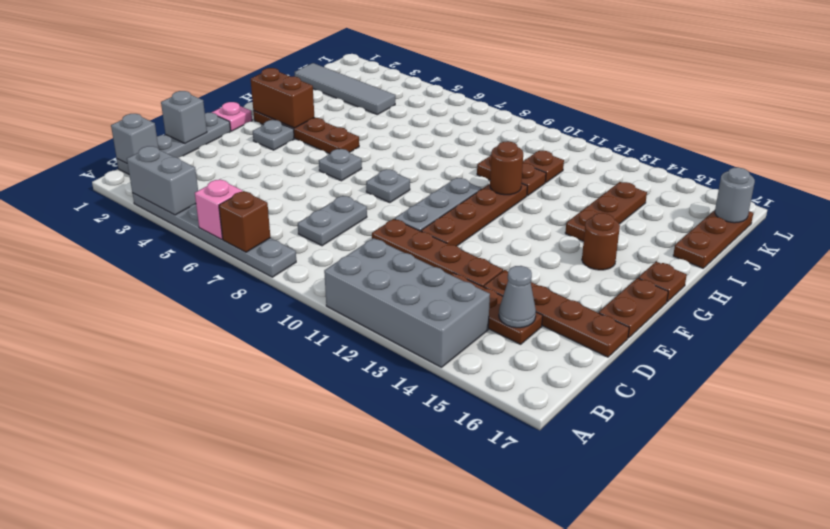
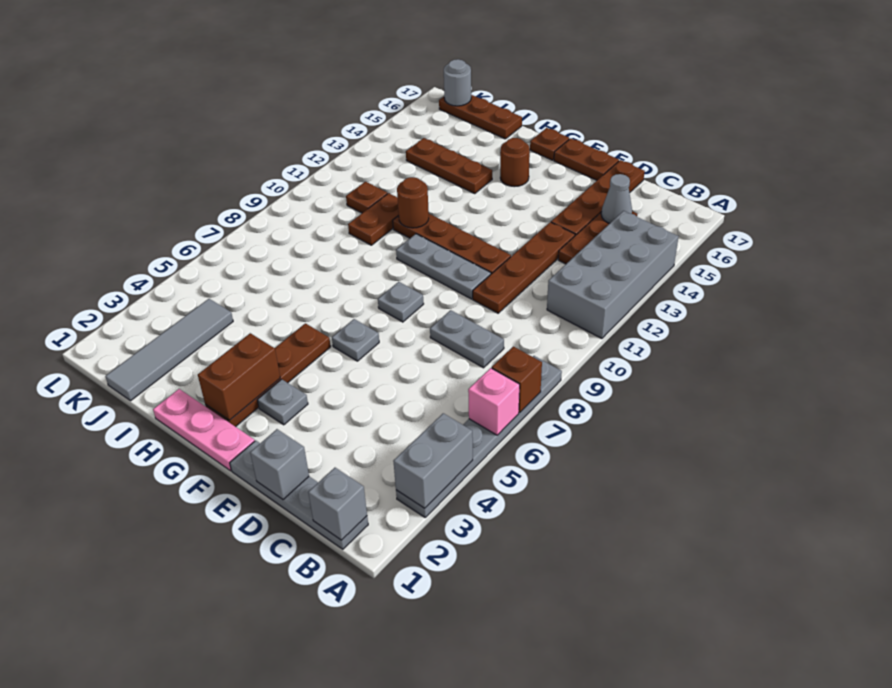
pink plate F1 level 1 -> pink plate F1:H1 level 1

